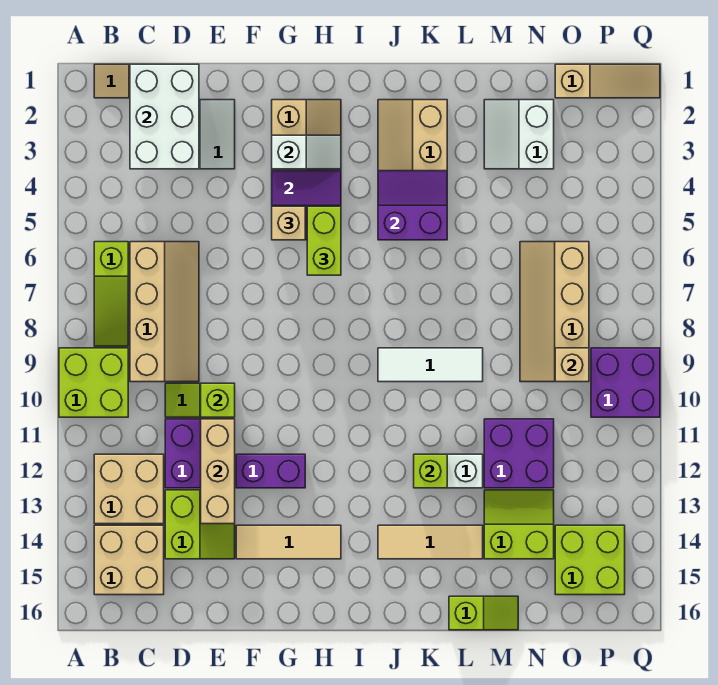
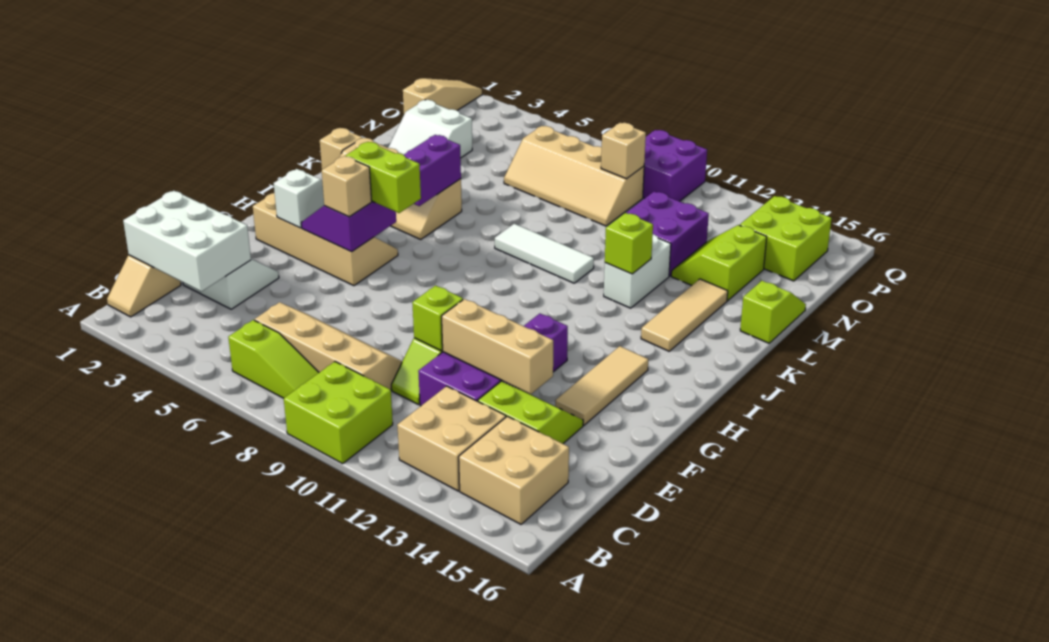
white tile J9:L9 level 1 -> white tile K8:K10 level 1
none -> tan brick K1 level 1

